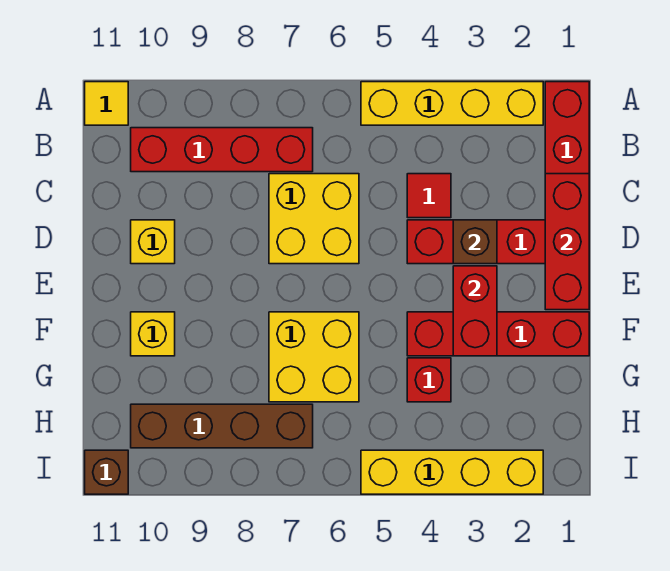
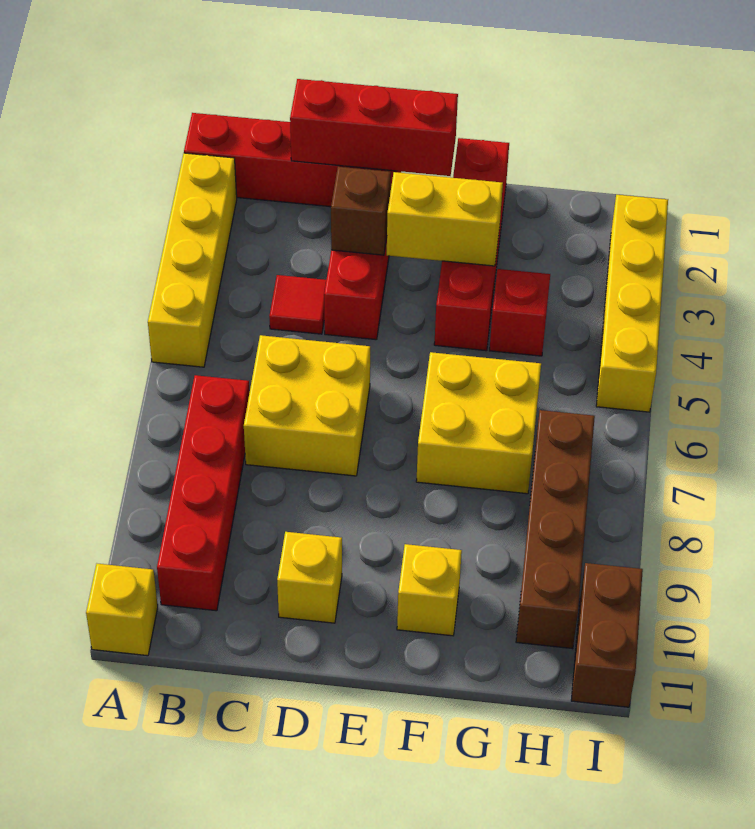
yellow tile A11 level 1 -> yellow brick A11 level 1
red brick E3:F3 level 2 -> yellow brick E3:F3 level 2
brown brick I11 level 1 -> brown brick I10:I11 level 1

